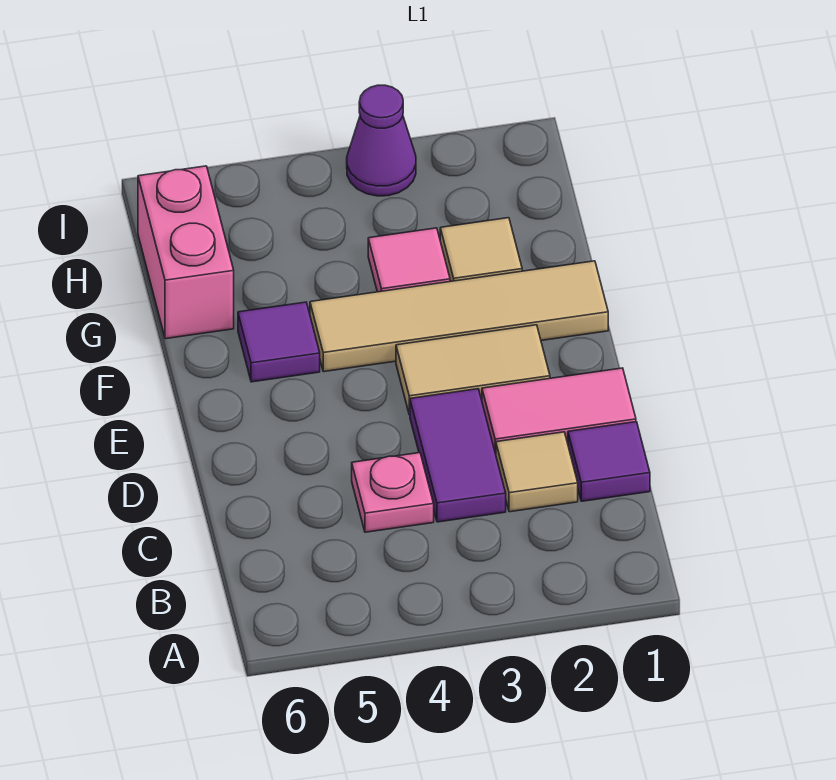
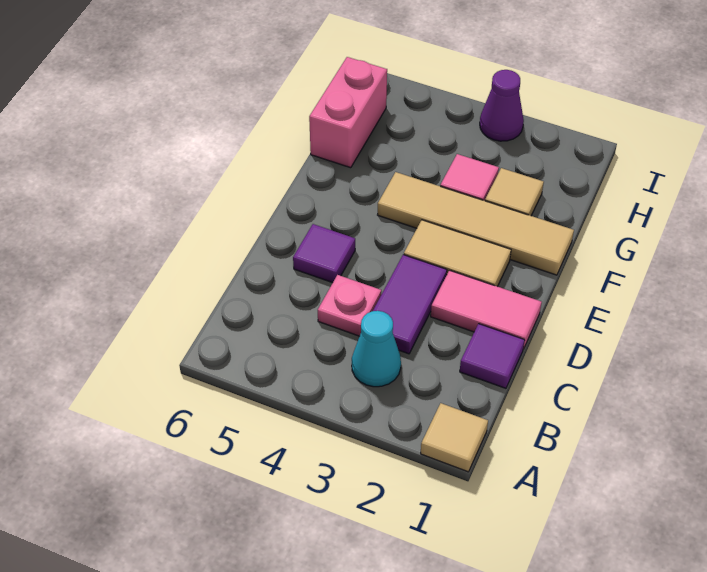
none -> cyan cone B3 level 1
tan tile C2 level 1 -> tan tile A1 level 1
purple tile F5 level 1 -> purple tile D5 level 1

